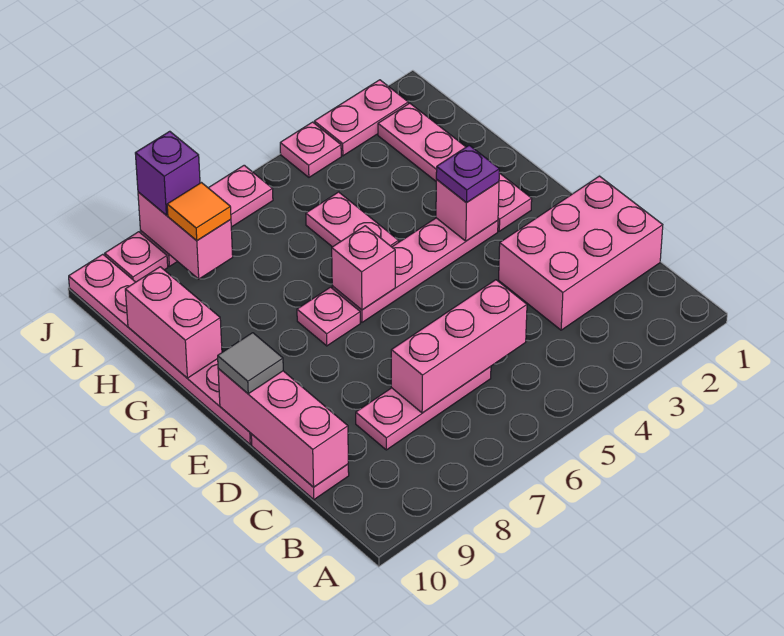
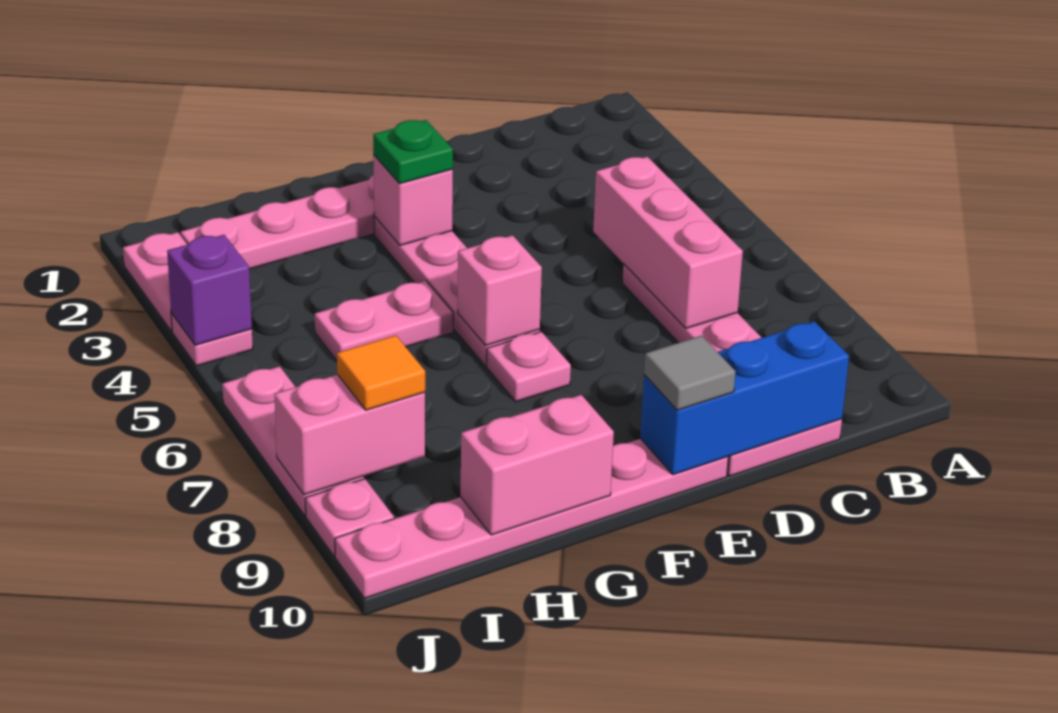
pink brick C1:D3 level 1 -> none
pink brick C10:E10 level 2 -> blue brick C10:E10 level 2
purple plate F3 level 3 -> green plate F3 level 3
purple brick J8 level 3 -> purple brick J4 level 2

